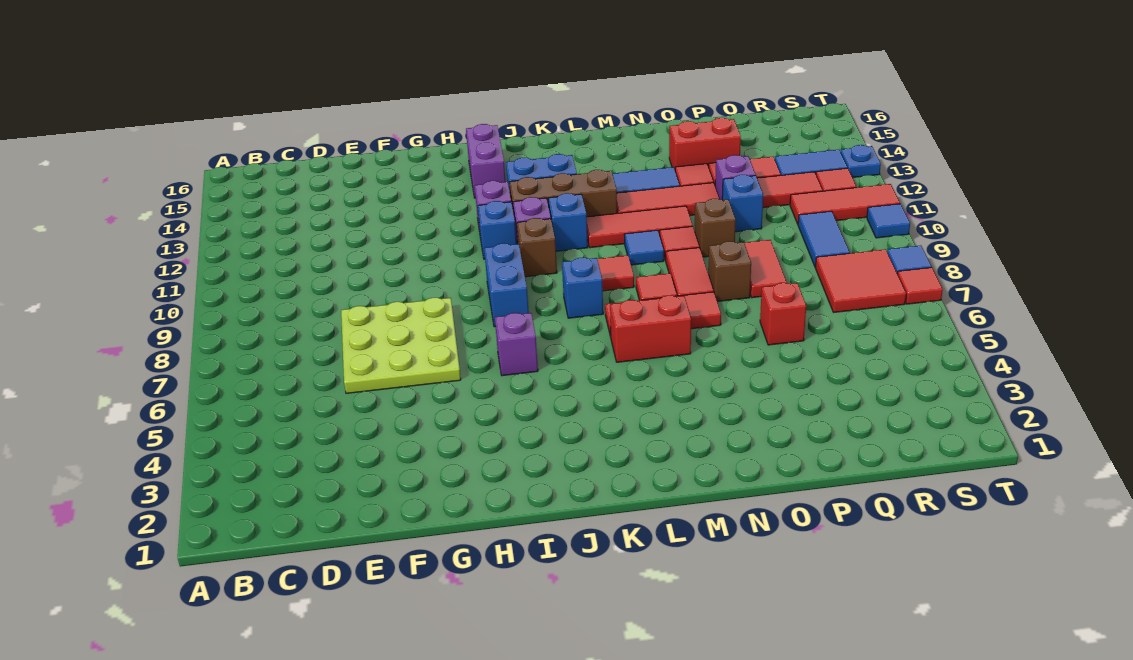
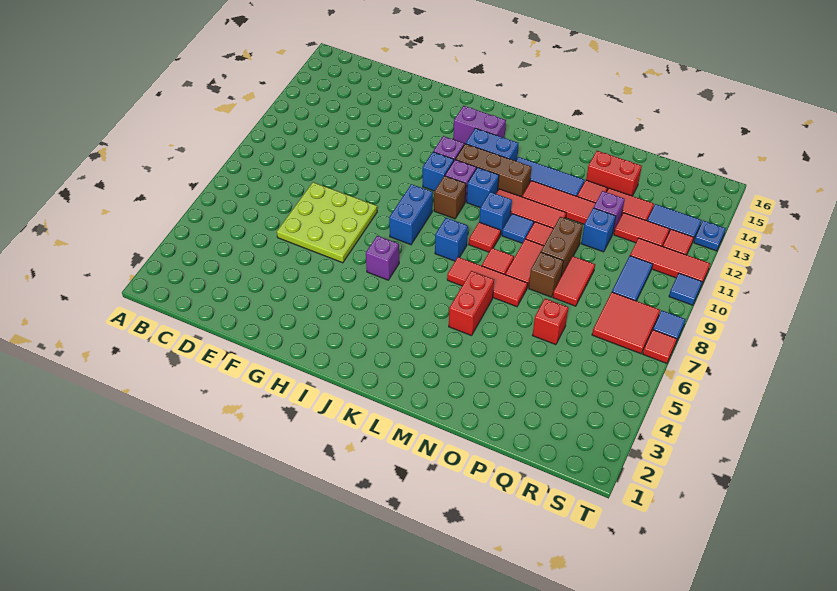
purple brick I14:I15 level 1 -> purple brick I14:J14 level 1
red brick L6:M6 level 1 -> red brick M5:M6 level 1
none -> blue brick L10 level 1
brown brick O10 level 1 -> brown brick O9:O10 level 1

